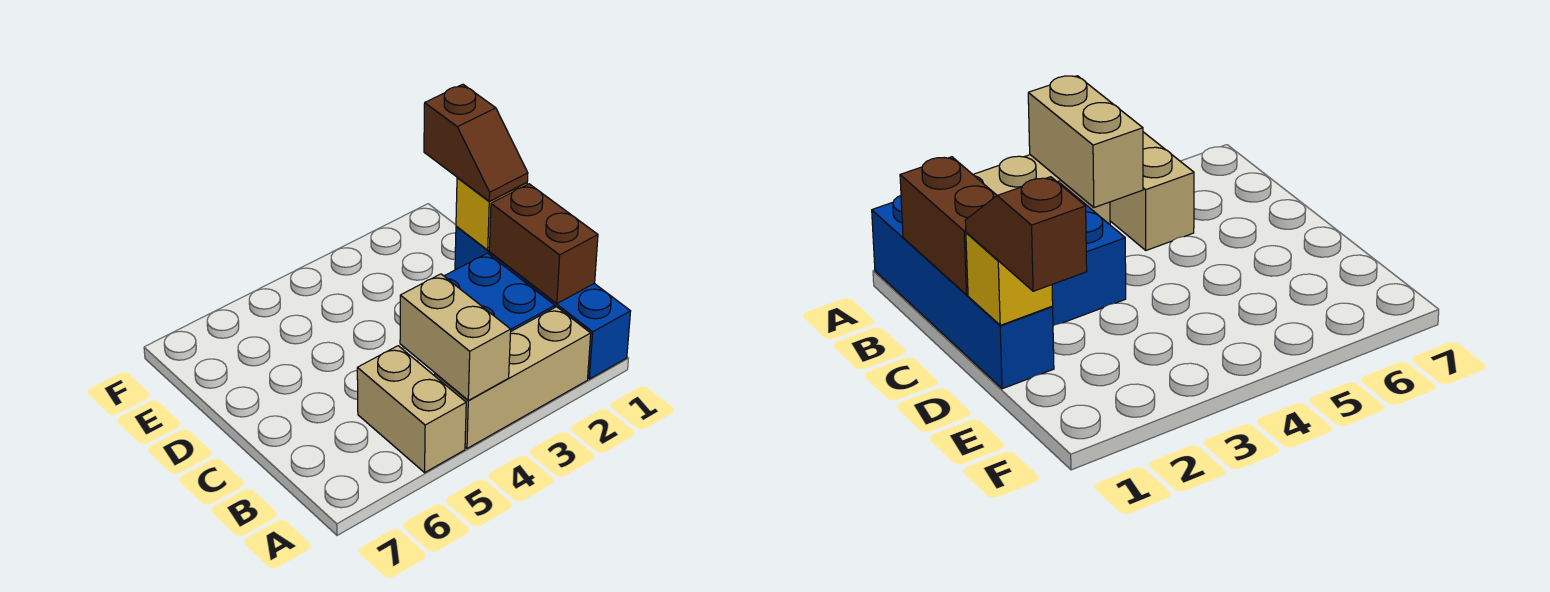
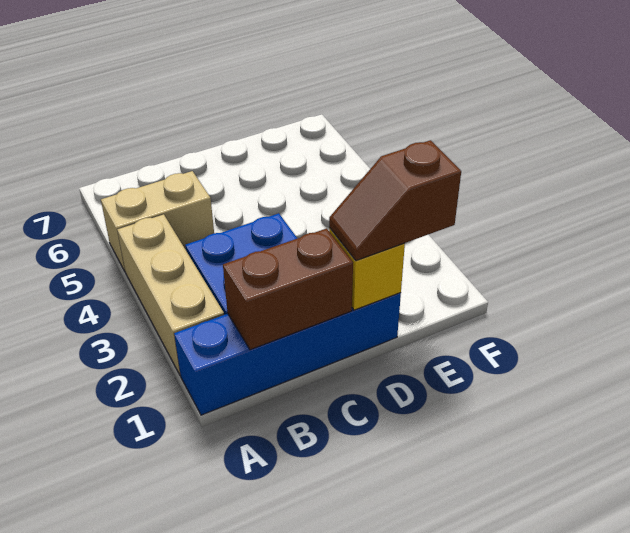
tan brick A4:B4 level 2 -> none

